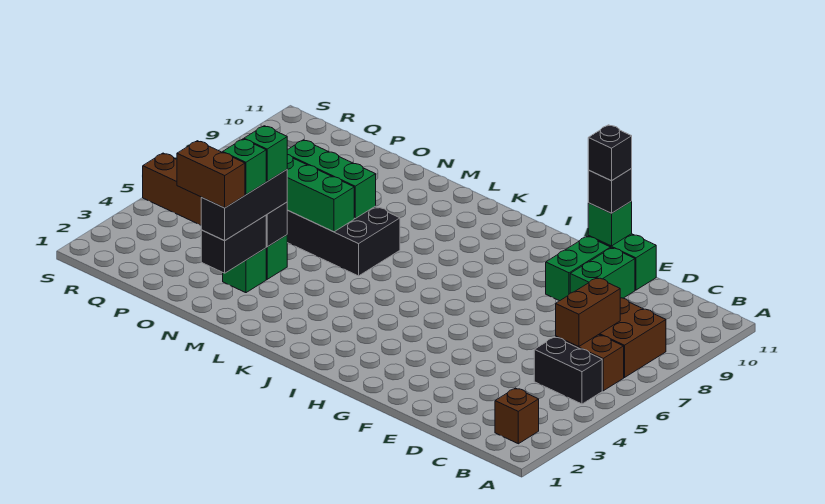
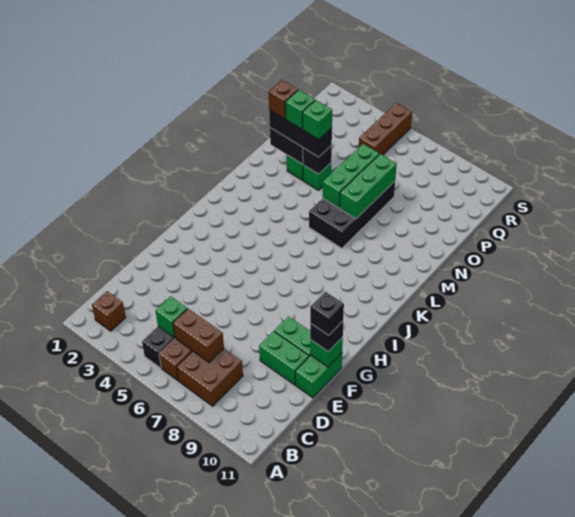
none -> green brick C5 level 2
brown brick N2:O2 level 4 -> brown brick N2 level 4

